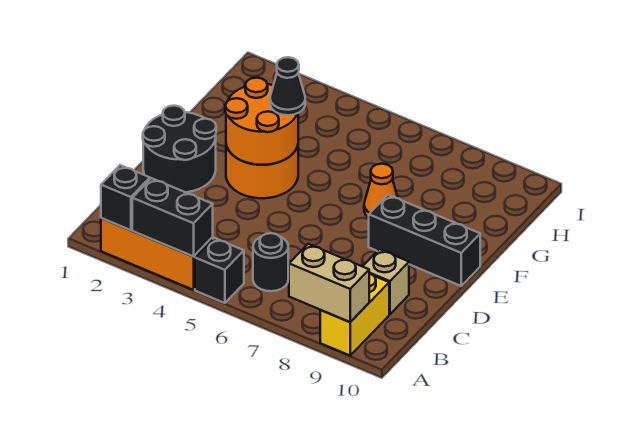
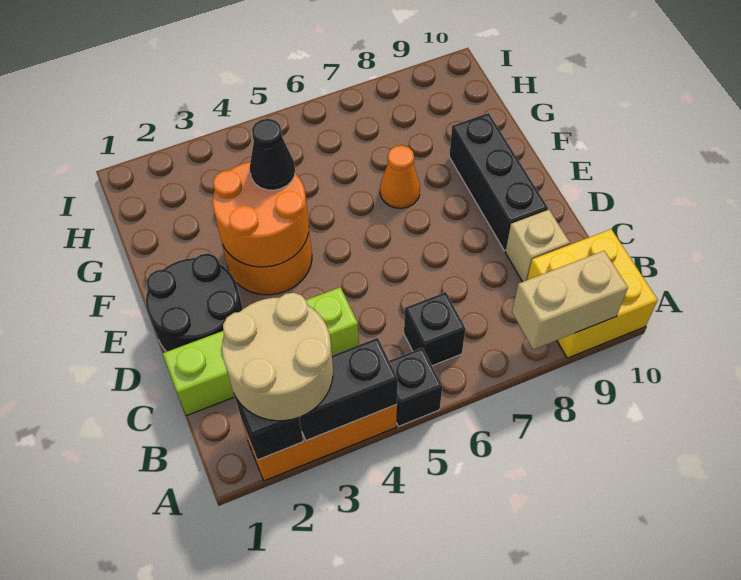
none -> tan round brick A2:B3 level 3
yellow brick A9:B9 level 1 -> yellow brick A9:B10 level 1
black round brick B6 level 1 -> black brick B6 level 1
none -> lime brick C1:C4 level 1
black brick E8:E10 level 1 -> black brick D9:F9 level 1

